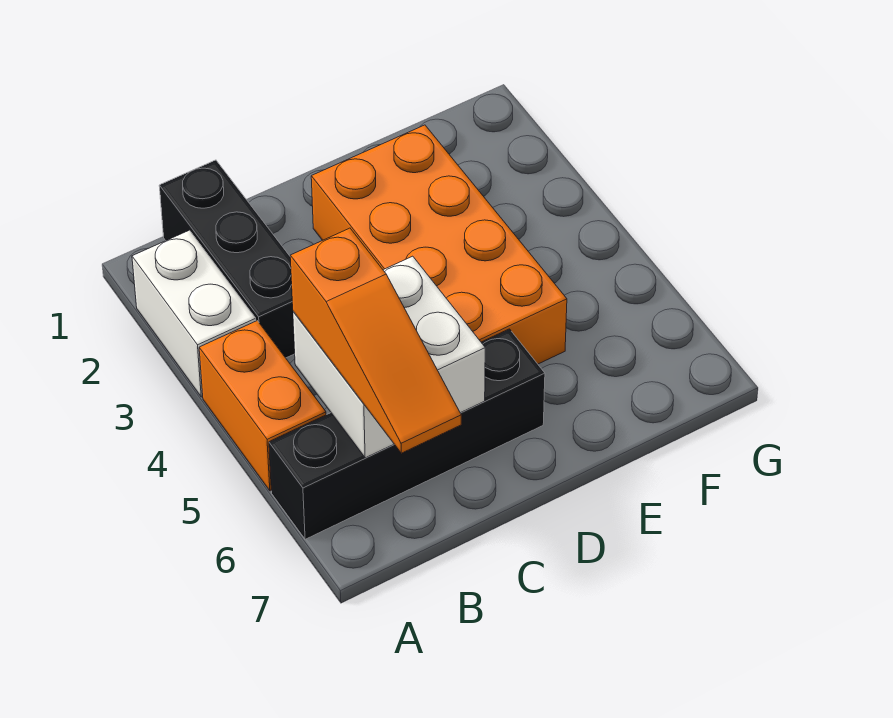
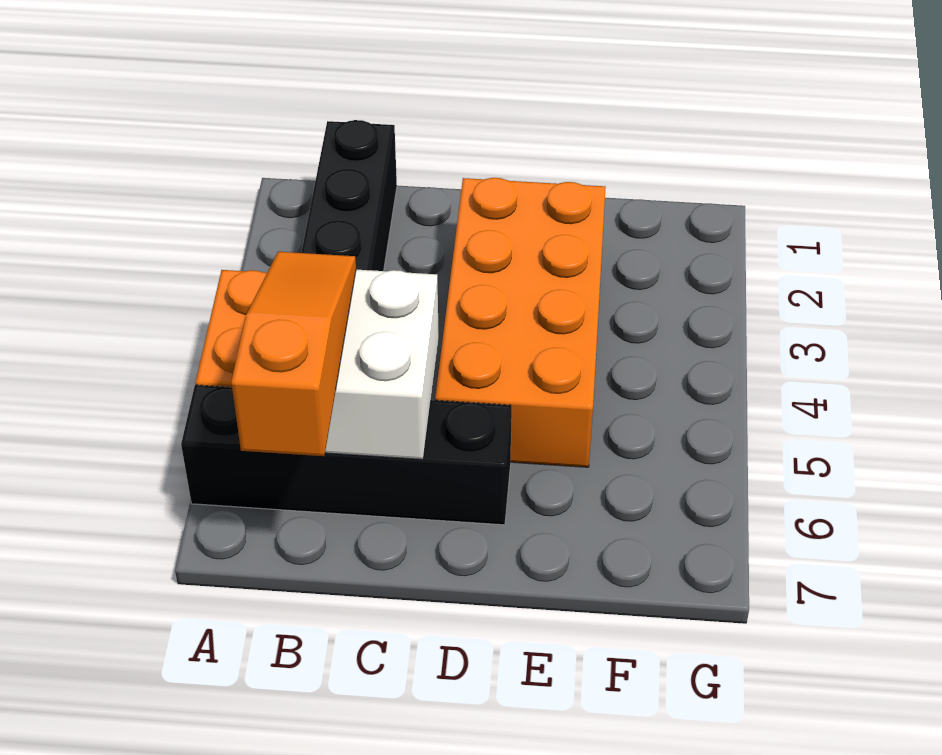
white brick A2:A3 level 1 -> none
orange slope B5:B7 level 3 top 5 -> orange slope B5:B7 level 3 top 7

